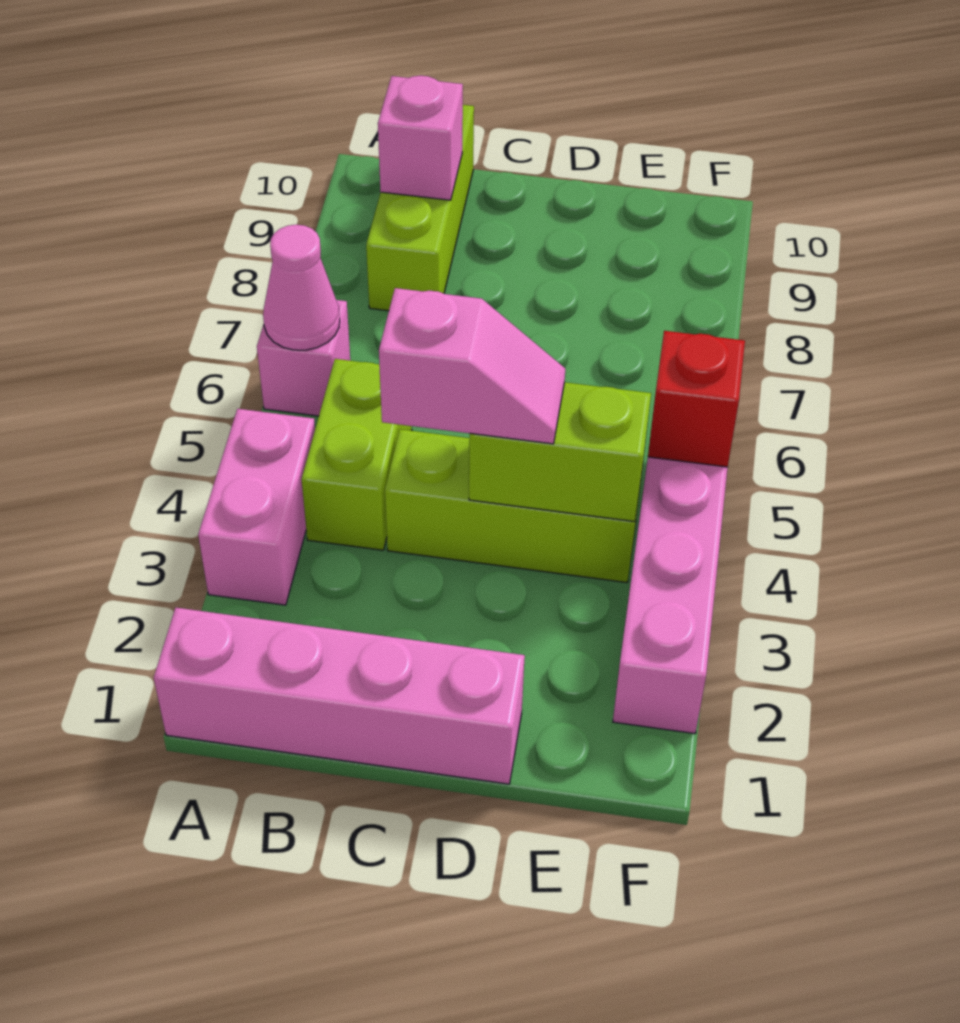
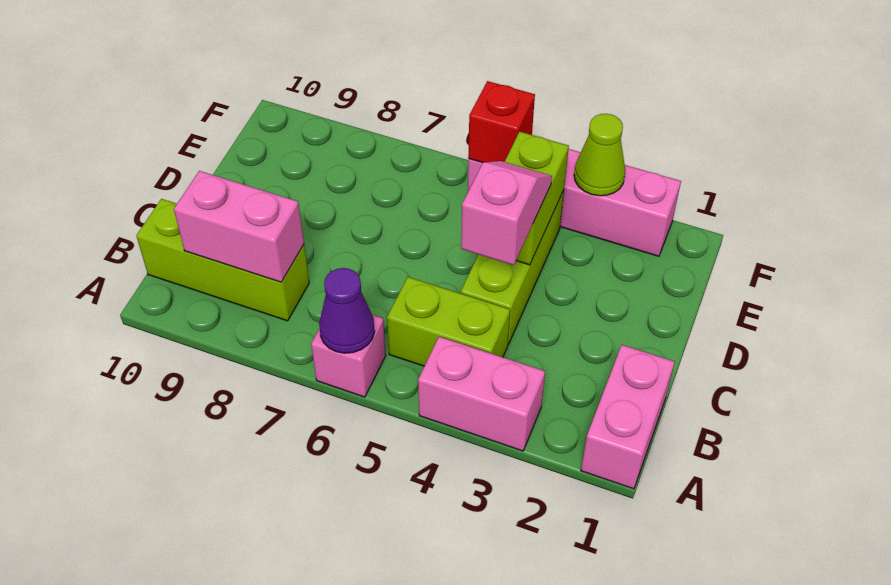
pink brick A1:D1 level 1 -> pink brick A1:B1 level 1
pink cone A6 level 2 -> purple cone A6 level 2
pink brick B9 level 2 -> pink brick B8:B9 level 2
none -> lime cone F3 level 2

